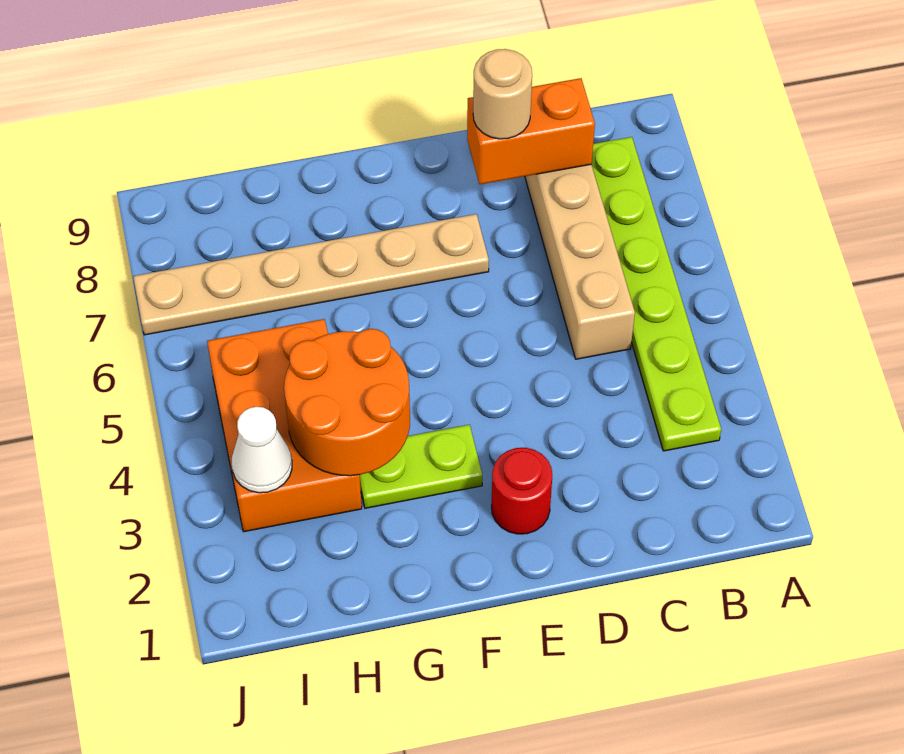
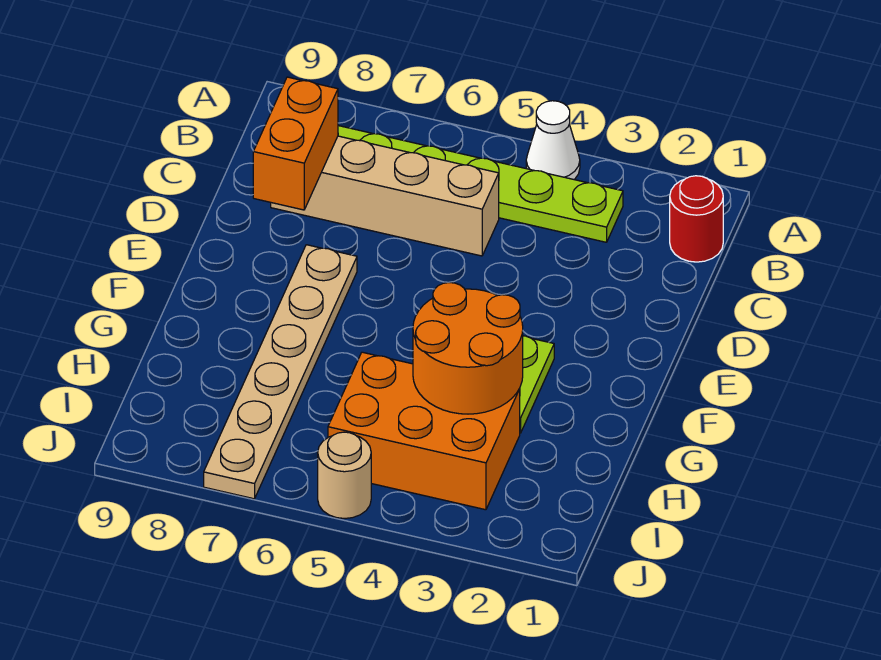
tan round brick D8 level 3 -> tan round brick J5 level 1
red round brick E2 level 1 -> red round brick B1 level 1
white cone I3 level 2 -> white cone A4 level 1

